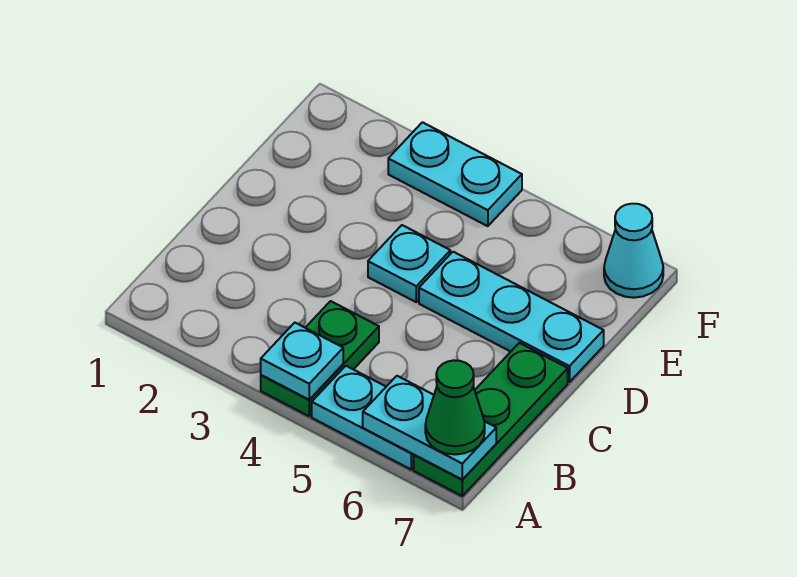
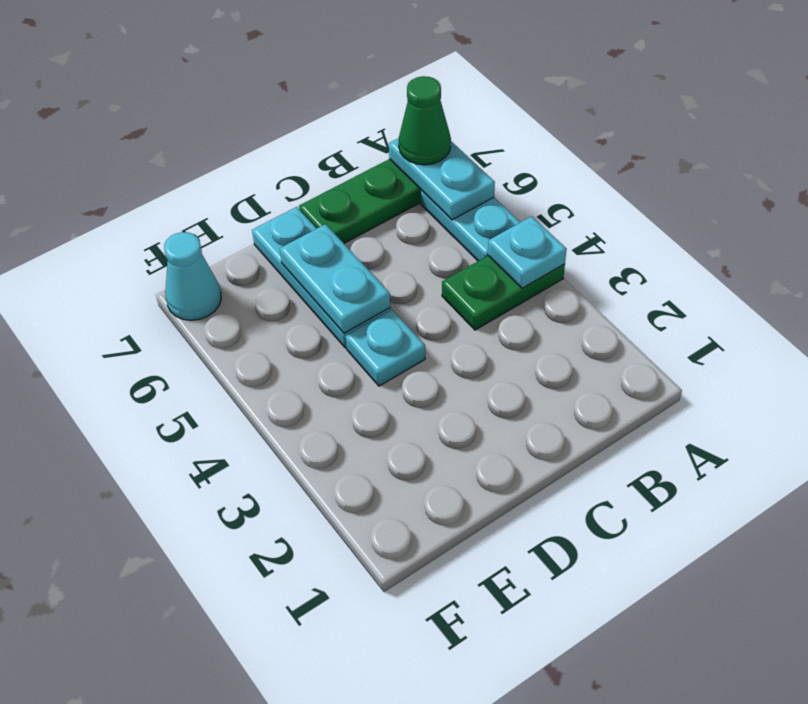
cyan plate F3:F4 level 1 -> cyan plate D5:D6 level 2

